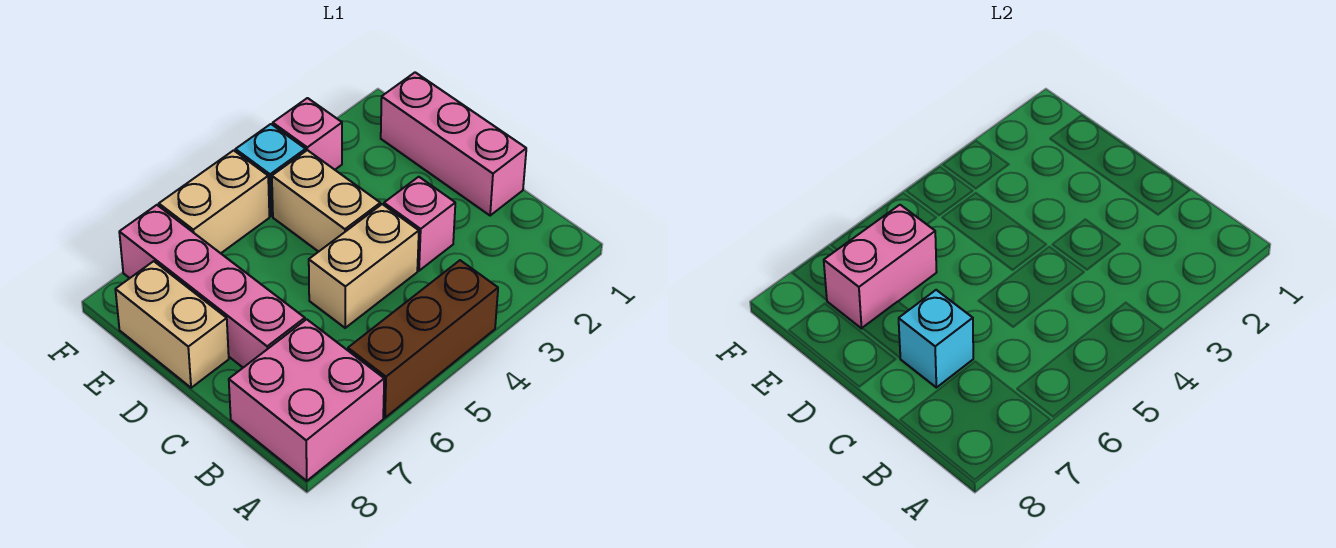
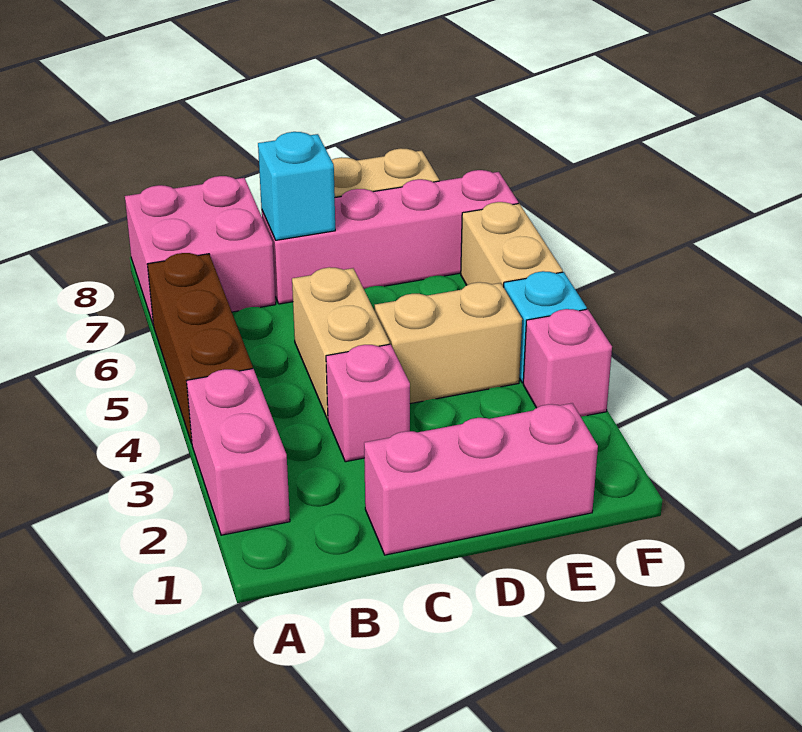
pink brick E6:E7 level 2 -> pink brick A2:A3 level 1

